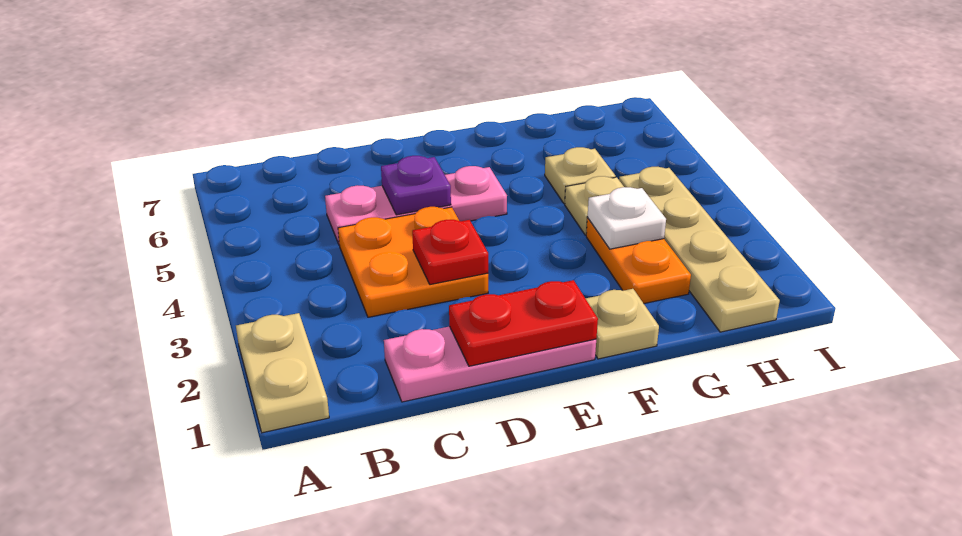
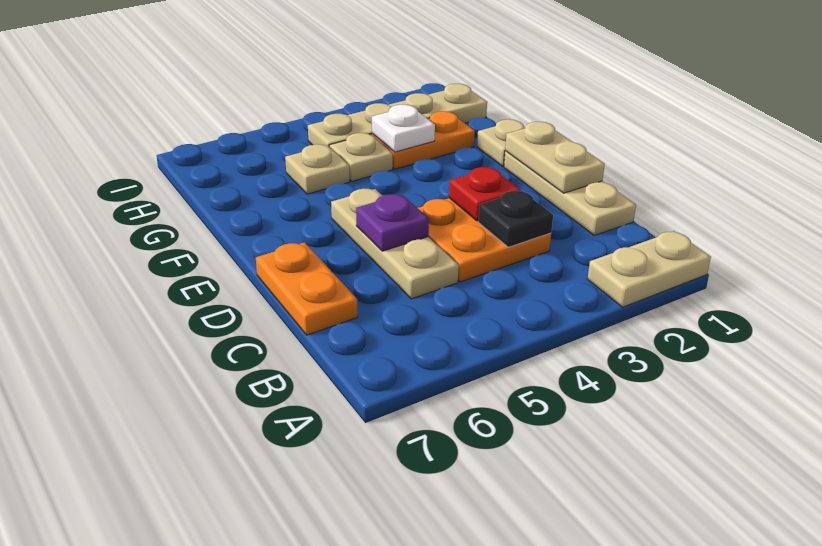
pink plate C1:E1 level 1 -> tan plate C1:E1 level 1
none -> black plate C3 level 2
pink plate C5:E5 level 1 -> tan plate C5:E5 level 1
none -> orange plate C7:D7 level 1
red plate D1:E1 level 2 -> tan plate D1:E1 level 2

